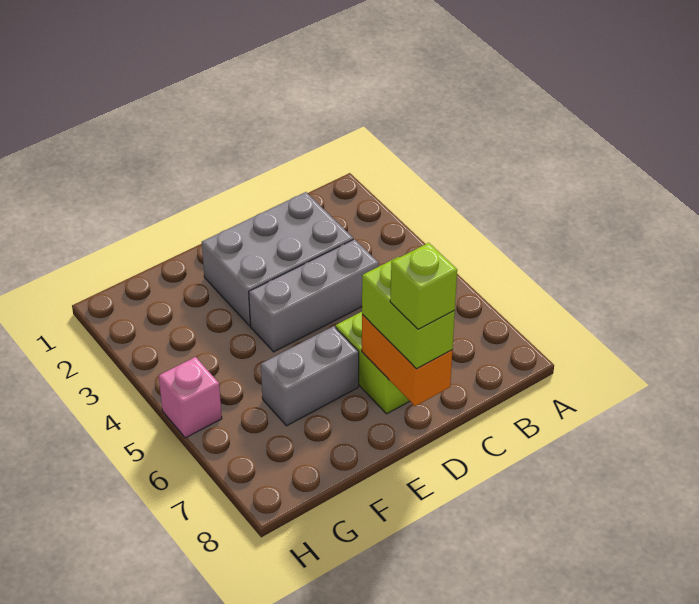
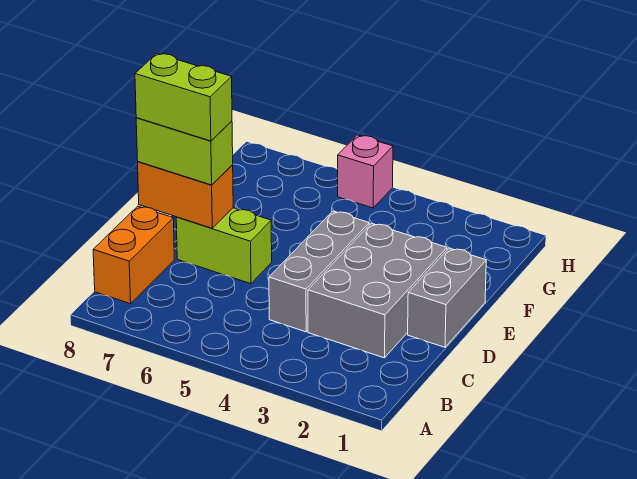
none -> orange brick B8:C8 level 1
lime brick D8 level 4 -> lime brick D7:D8 level 4
grey brick E6:F6 level 1 -> grey brick D1:E1 level 1

